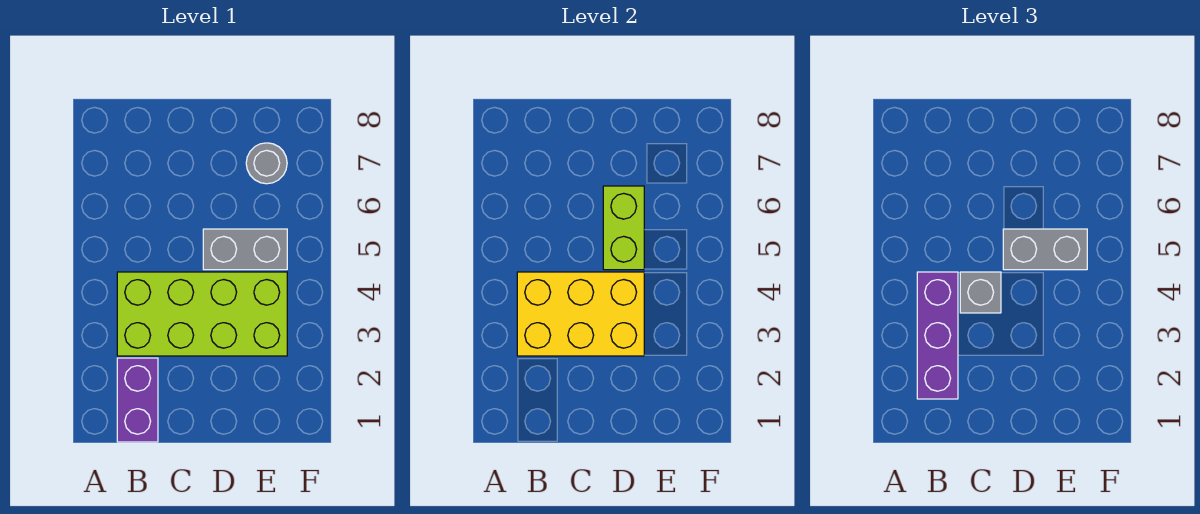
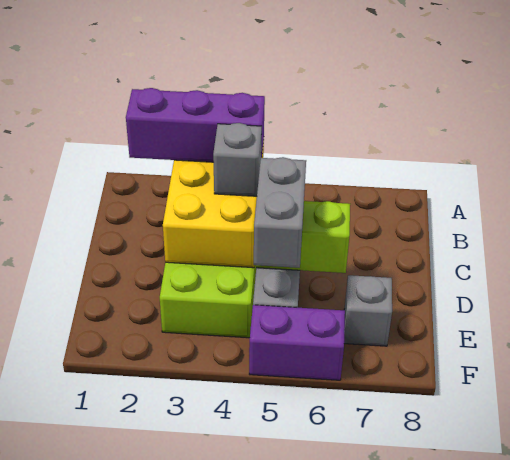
purple brick B1:B2 level 1 -> purple brick F5:F6 level 1
grey round brick E7 level 1 -> grey brick E7 level 1

